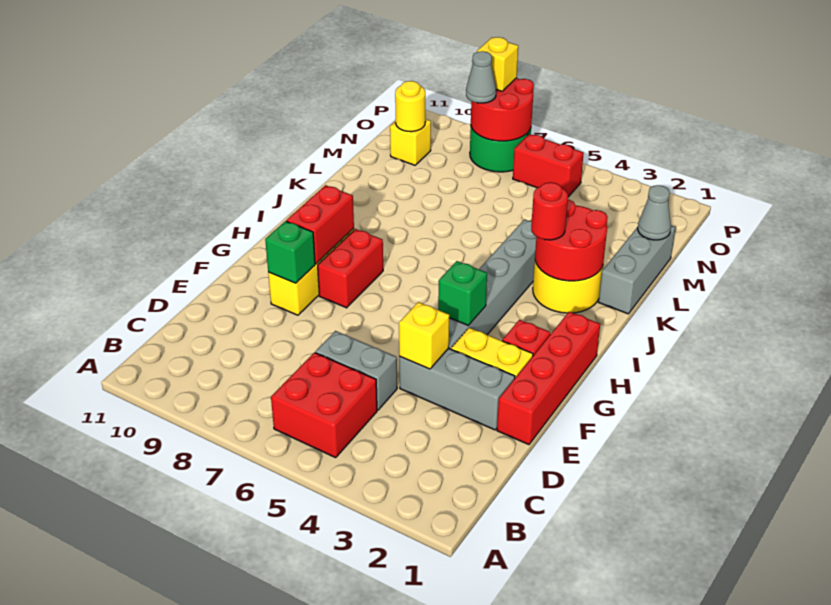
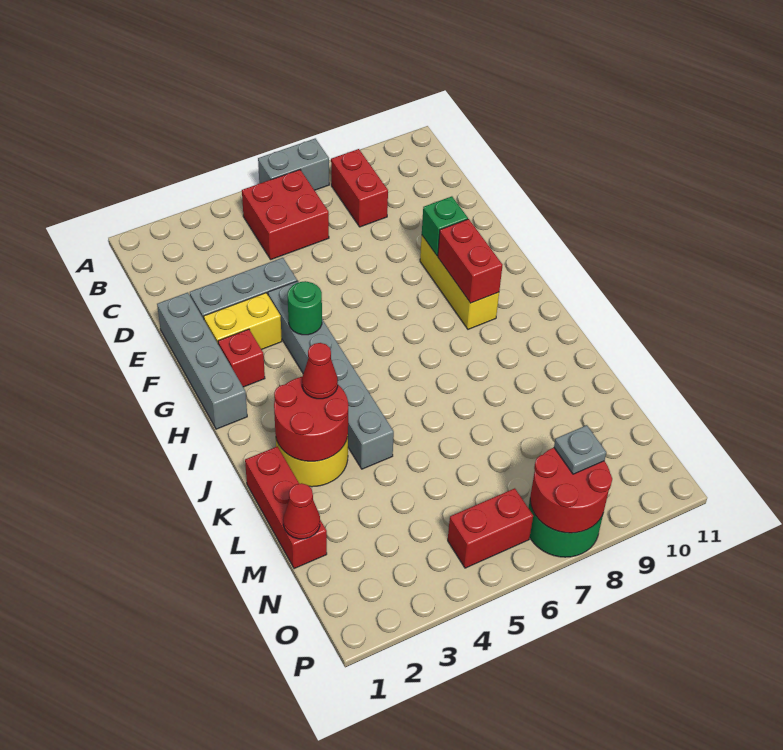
grey brick D5:D6 level 1 -> grey brick A6:A7 level 1
red brick E1:H1 level 1 -> grey brick E1:H1 level 1
yellow brick E4 level 2 -> none
green brick G4 level 2 -> green round brick G4 level 2
red brick G8:H8 level 1 -> red brick B8:C8 level 1
red round brick J3 level 3 -> red cone J3 level 3
grey brick K1:M1 level 1 -> red brick K1:M1 level 1
grey cone M1 level 2 -> red cone M1 level 2
yellow brick N10 level 1 -> none
yellow round brick N10 level 2 -> none
grey cone O8 level 3 -> grey plate O8 level 3
yellow brick P8 level 3 -> none

